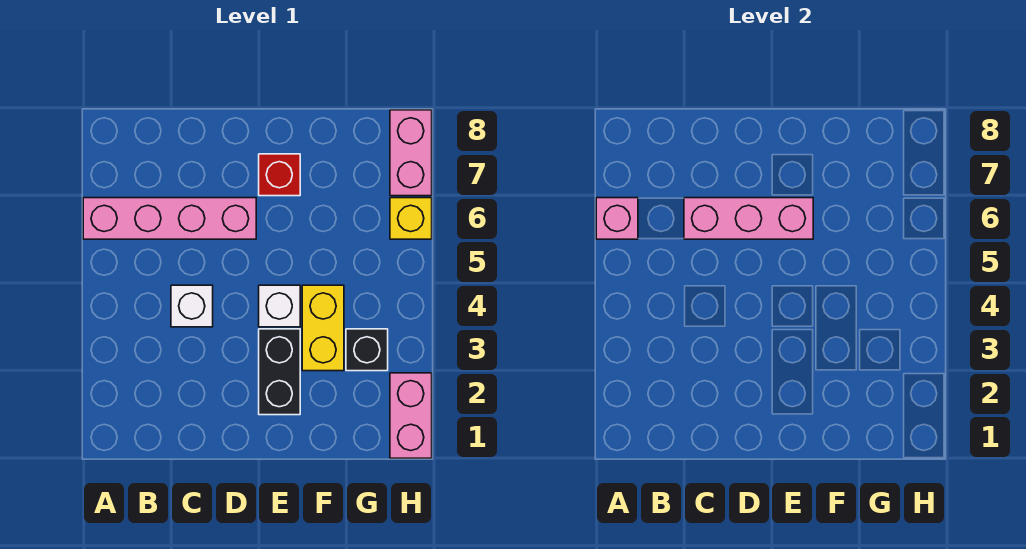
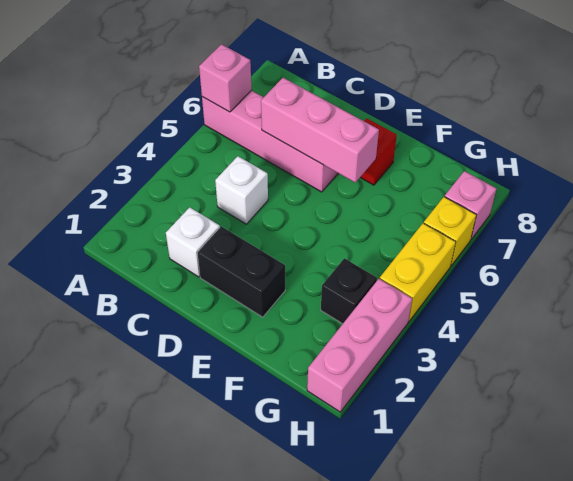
black brick E2:E3 level 1 -> black brick D2:E2 level 1
white brick E4 level 1 -> white brick C2 level 1
yellow brick F3:F4 level 1 -> yellow brick H4:H5 level 1
pink brick H1:H2 level 1 -> pink brick H1:H3 level 1
pink brick H7:H8 level 1 -> pink brick H7 level 1

